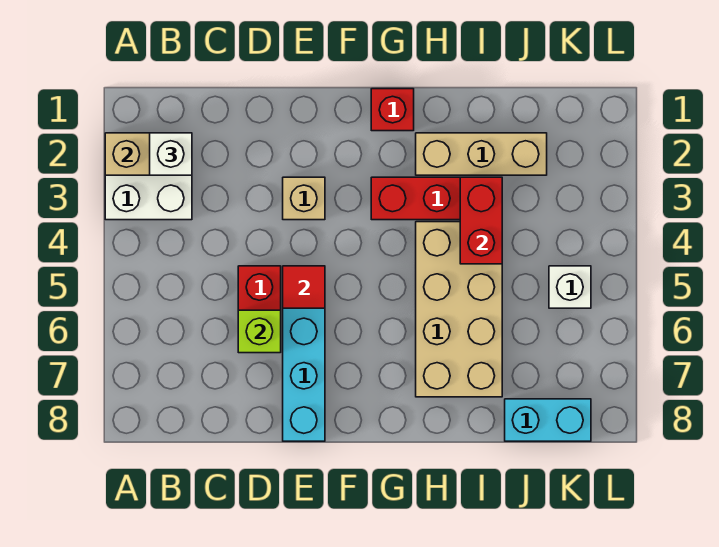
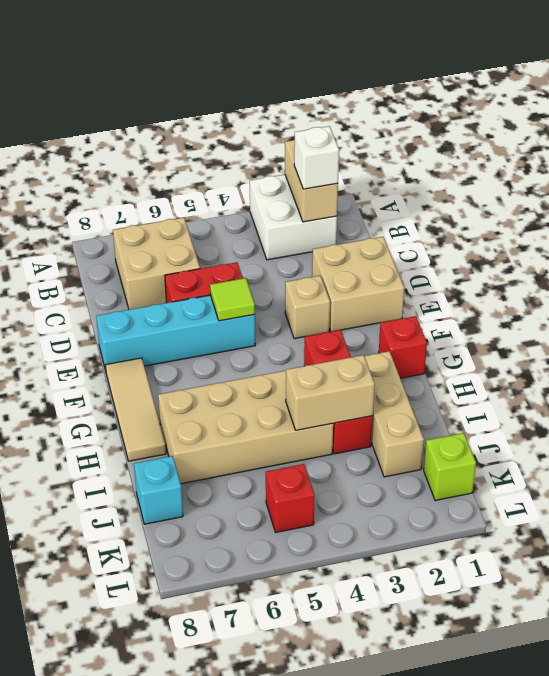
none -> tan brick B6:C7 level 1
none -> tan brick D1:E2 level 1
lime brick D6 level 2 -> lime brick K1 level 1
red tile E5 level 2 -> lime tile E5 level 2
none -> tan tile F8:H8 level 1
red brick I3:I4 level 2 -> tan brick I3:I4 level 2
cyan brick J8:K8 level 1 -> cyan brick J8 level 1
white brick K5 level 1 -> red brick K5 level 1

